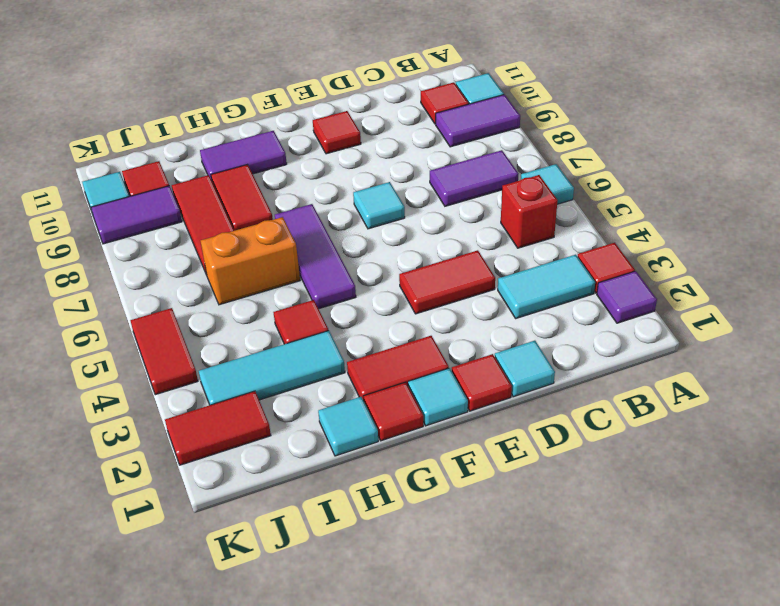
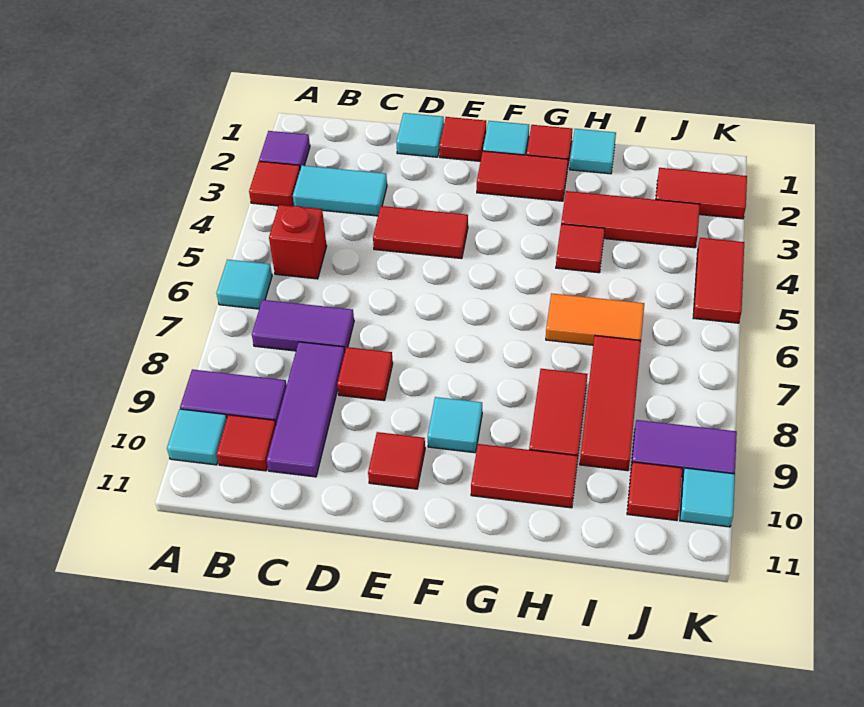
none -> red tile D8 level 1
cyan tile E7 level 1 -> cyan tile F9 level 1
purple tile G5:G7 level 1 -> purple tile C8:C10 level 1
purple tile G10:H10 level 1 -> red tile G10:H10 level 1
cyan tile H3:J3 level 1 -> red tile H3:J3 level 1
orange brick H6:I6 level 1 -> orange tile H6:I6 level 1

